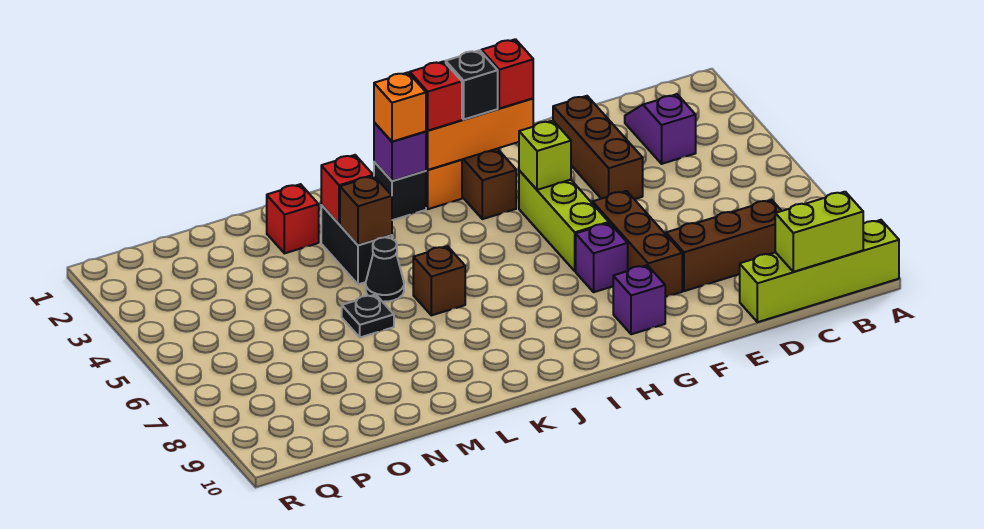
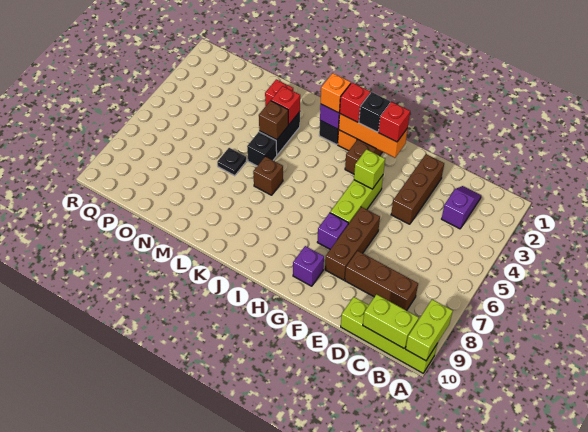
none -> lime brick A9:A10 level 2
black cone L5 level 1 -> black brick L5 level 1

